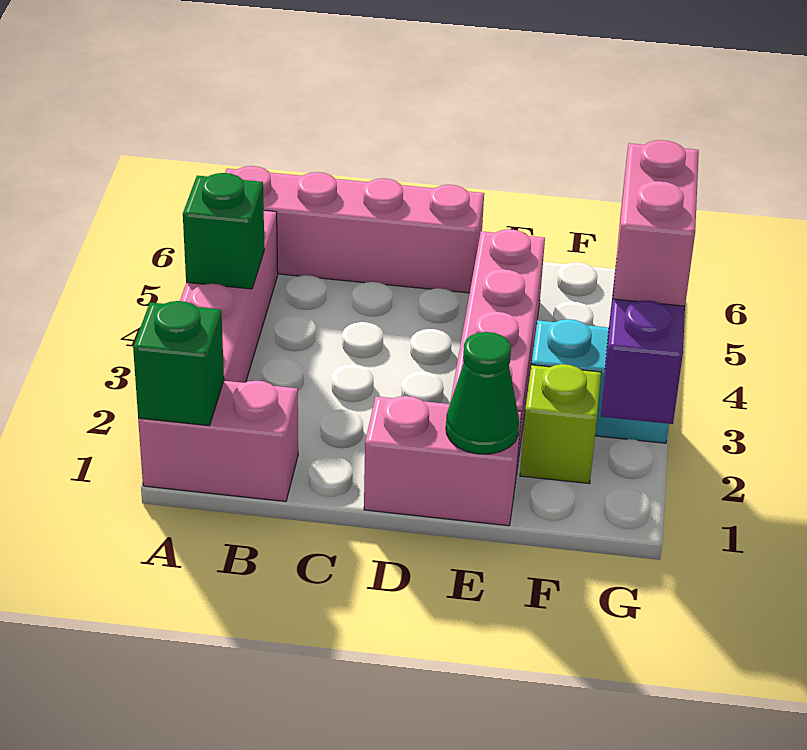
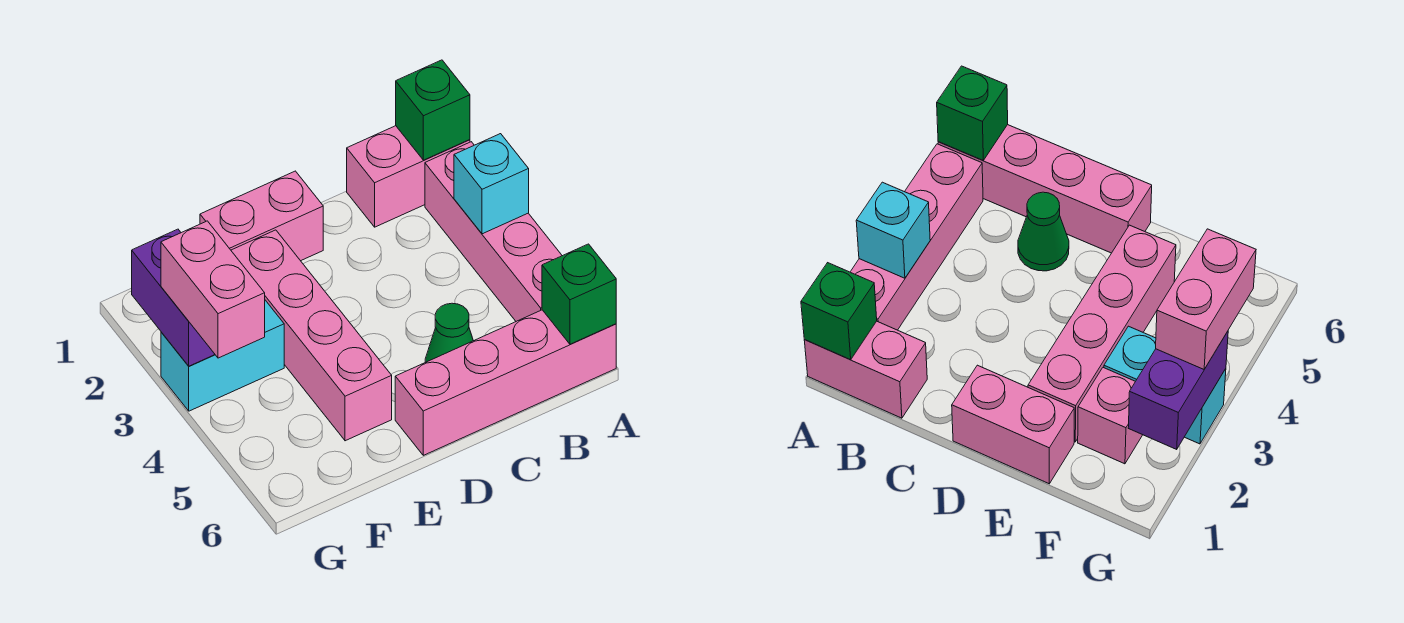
none -> cyan brick A3 level 2
green brick A4 level 2 -> green brick A6 level 2
green cone E1 level 2 -> green cone C5 level 1
lime brick F2 level 1 -> pink brick F2 level 1

